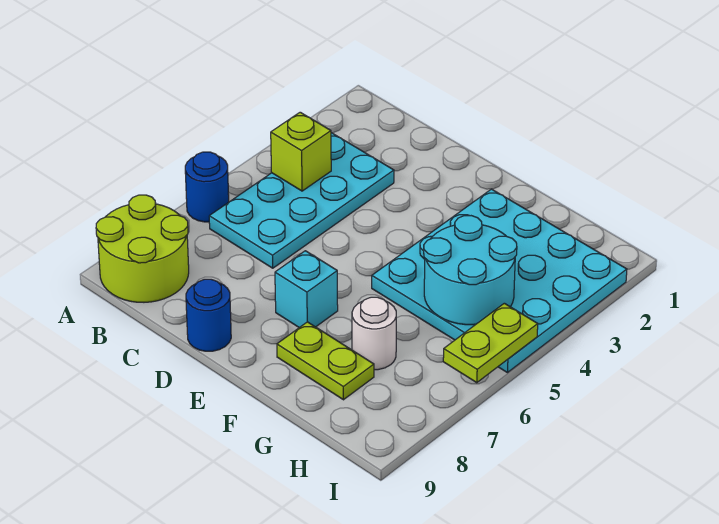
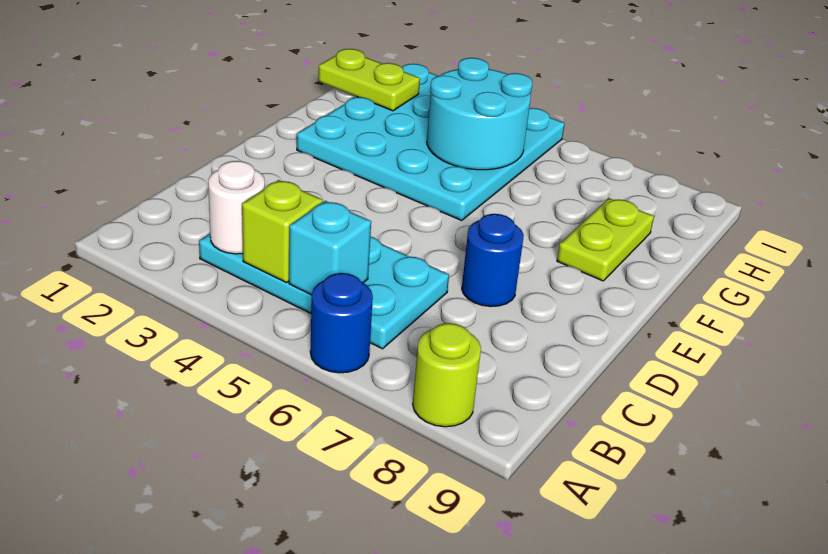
lime round brick A8:B9 level 1 -> lime round brick A8 level 1
blue round brick D9 level 1 -> blue round brick D7 level 1
cyan brick E7 level 1 -> cyan brick B5 level 2
white round brick G7 level 1 -> white round brick B3 level 2
lime plate I5:I6 level 2 -> lime plate H1:H2 level 2

